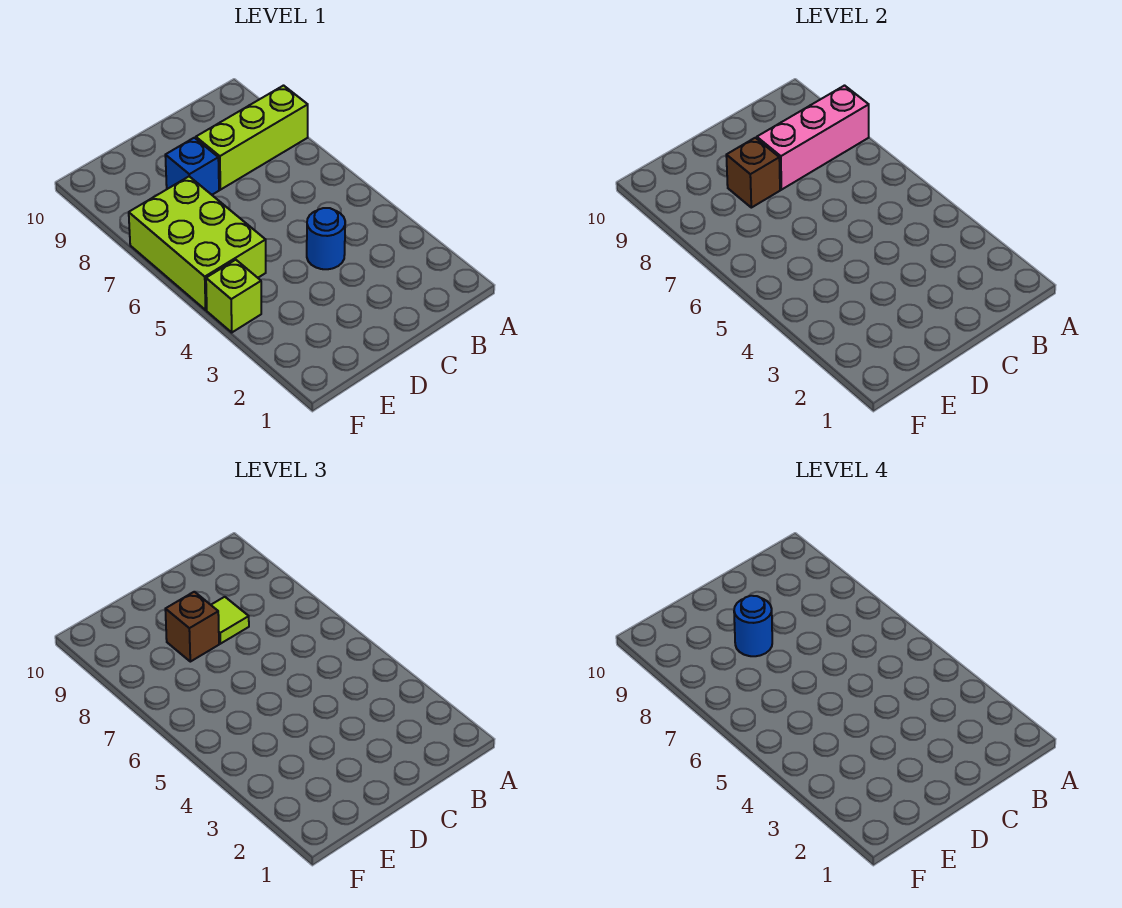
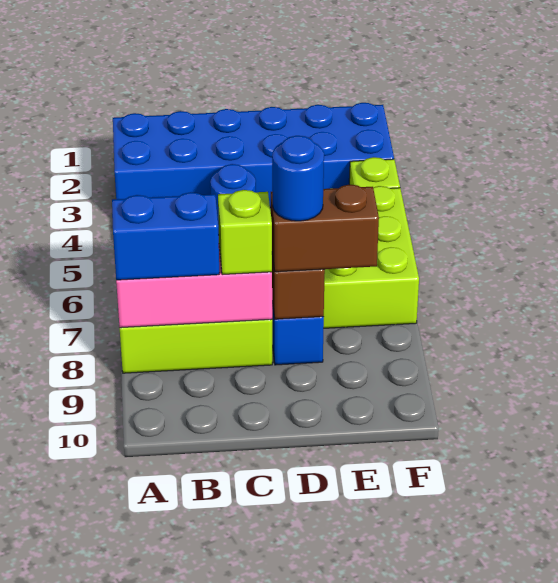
none -> blue brick A2:F3 level 1
none -> blue brick A8:B8 level 3
lime tile C8 level 3 -> lime brick C8 level 3
brown brick D8 level 3 -> brown brick D8:E8 level 3

